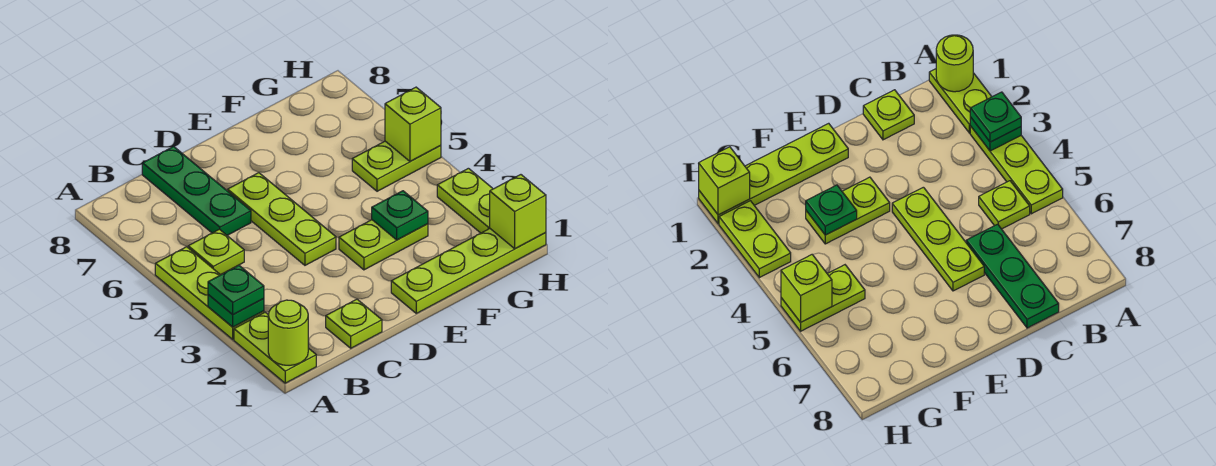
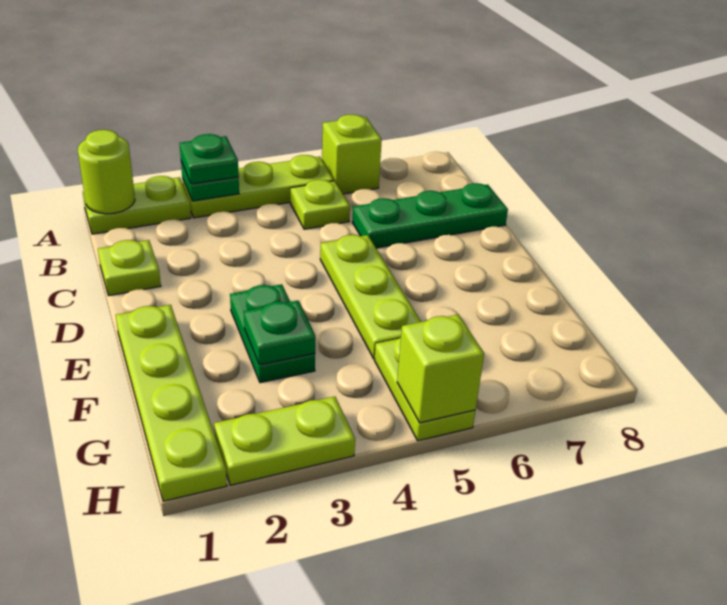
lime plate D4:D6 level 1 -> lime plate D5:F5 level 1
lime plate E3:F3 level 1 -> green plate E3:F3 level 1
lime brick H1 level 2 -> lime brick A6 level 1

